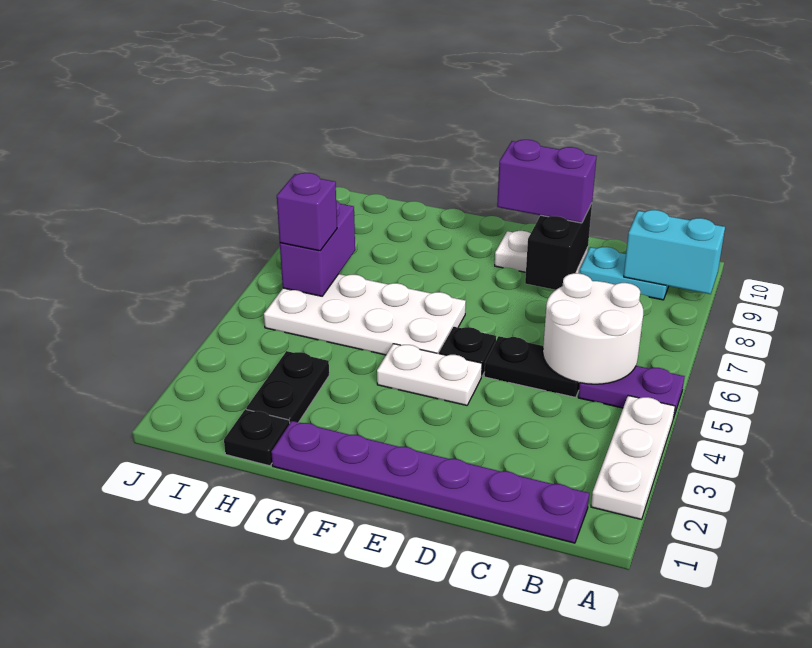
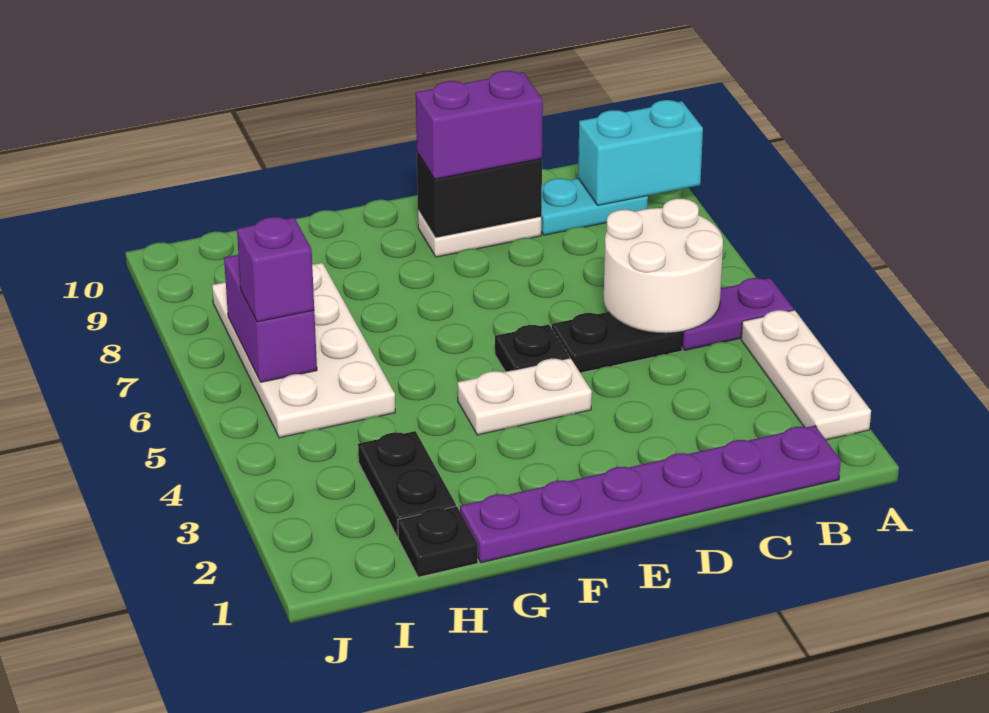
black brick D8:D9 level 2 -> black brick D9:E9 level 2
white plate F5:I6 level 1 -> white plate H5:I8 level 1

